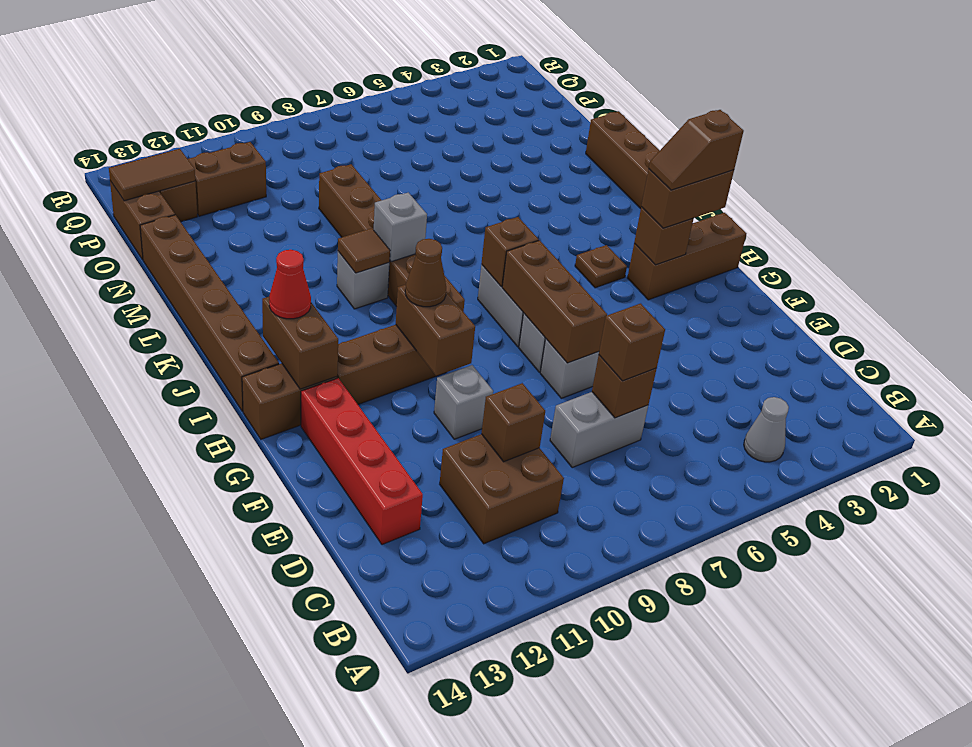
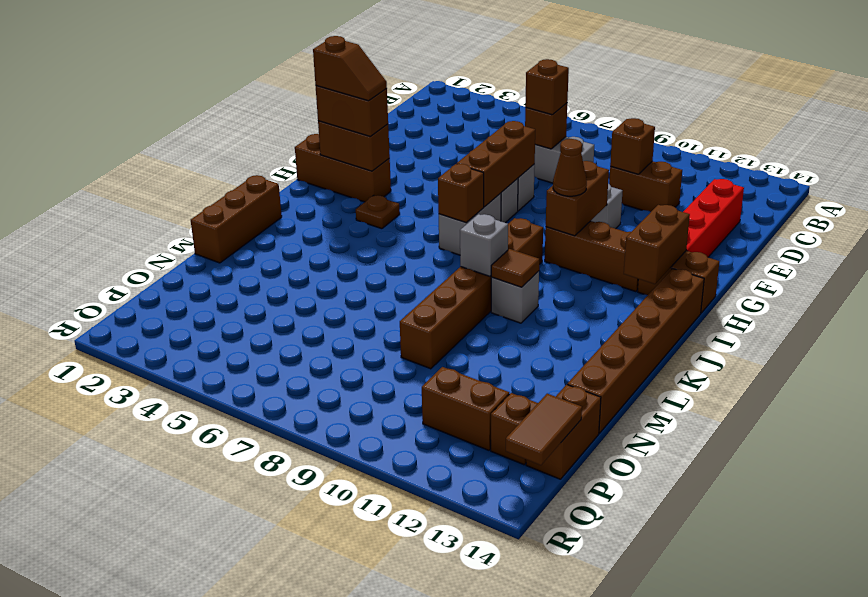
grey cone B4 level 1 -> none
brown brick C10:D11 level 1 -> brown brick D10:D11 level 1
brown brick H3 level 2 -> brown brick H2:H3 level 2
red cone I13 level 3 -> none
brown tile P13:P14 level 2 -> brown tile P14:Q14 level 2

